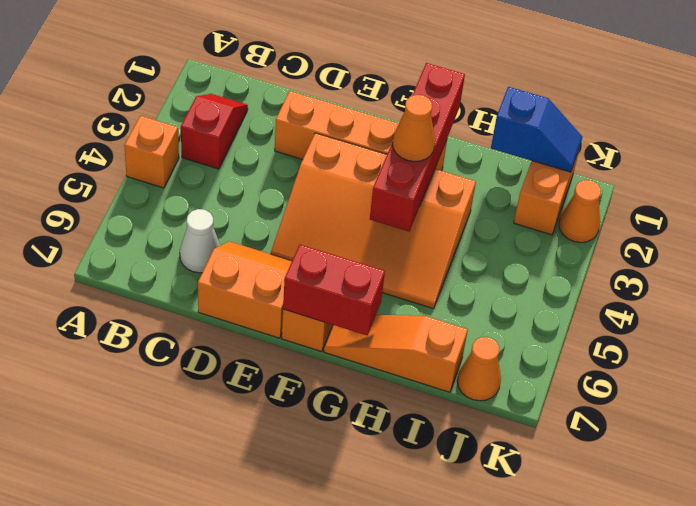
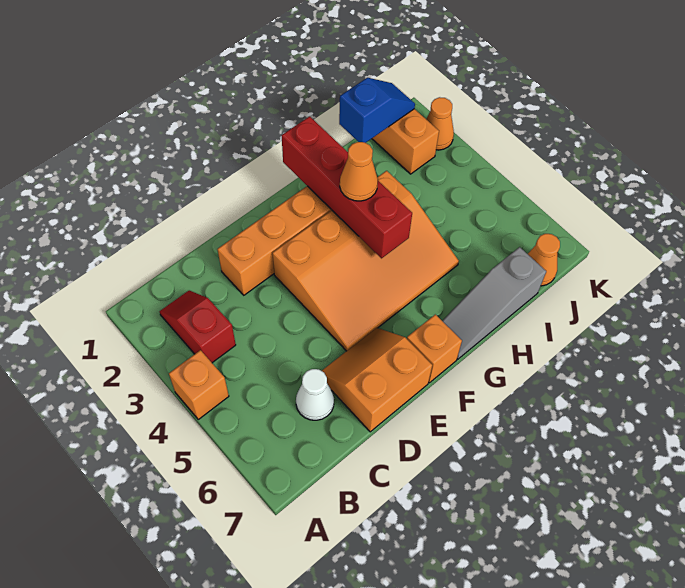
red brick F7:G7 level 2 -> none
orange slope G7:I7 level 1 top I -> grey slope G7:I7 level 1 top I

